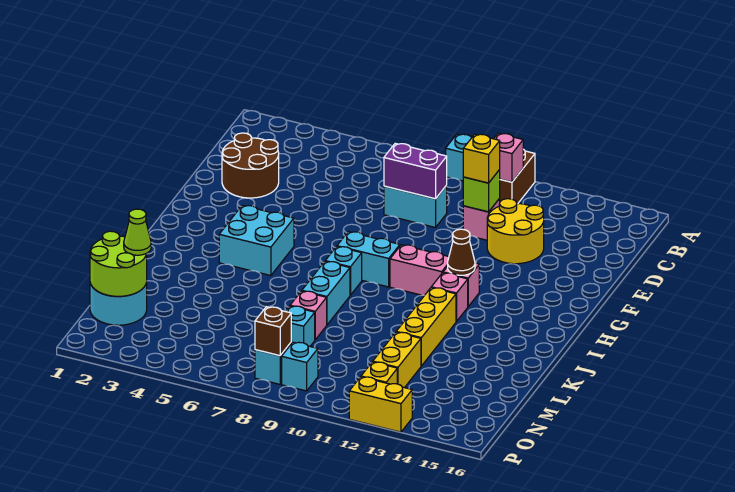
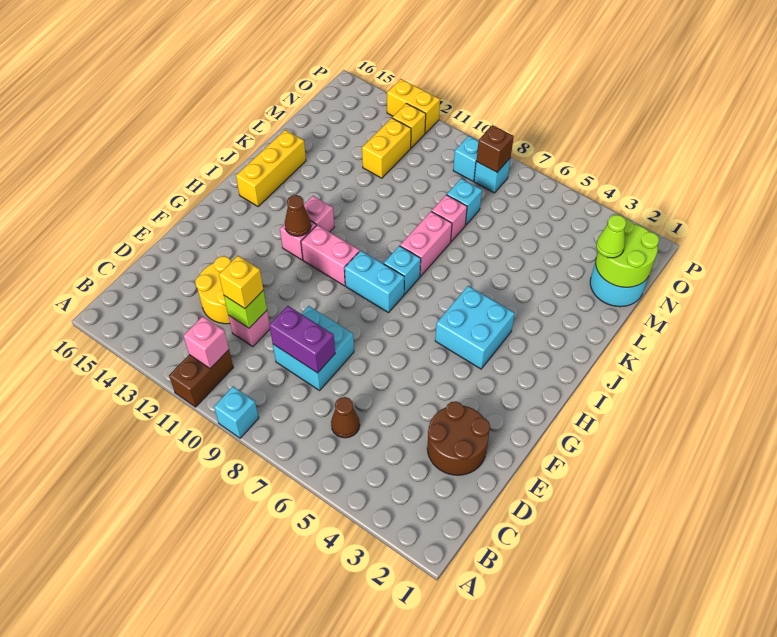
none -> brown cone C6 level 1
cyan brick D8:D9 level 1 -> cyan brick D8:E9 level 1
cyan brick J8:K8 level 1 -> pink brick J8:K8 level 1
yellow brick J12:L12 level 1 -> yellow brick I15:K15 level 1

